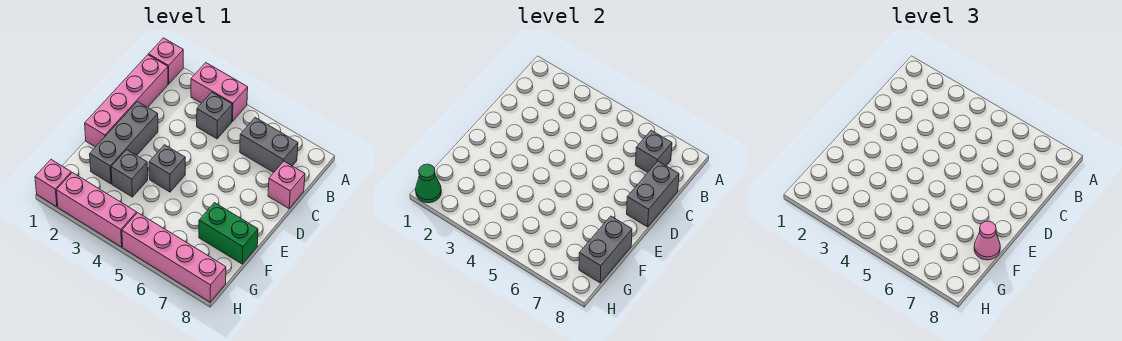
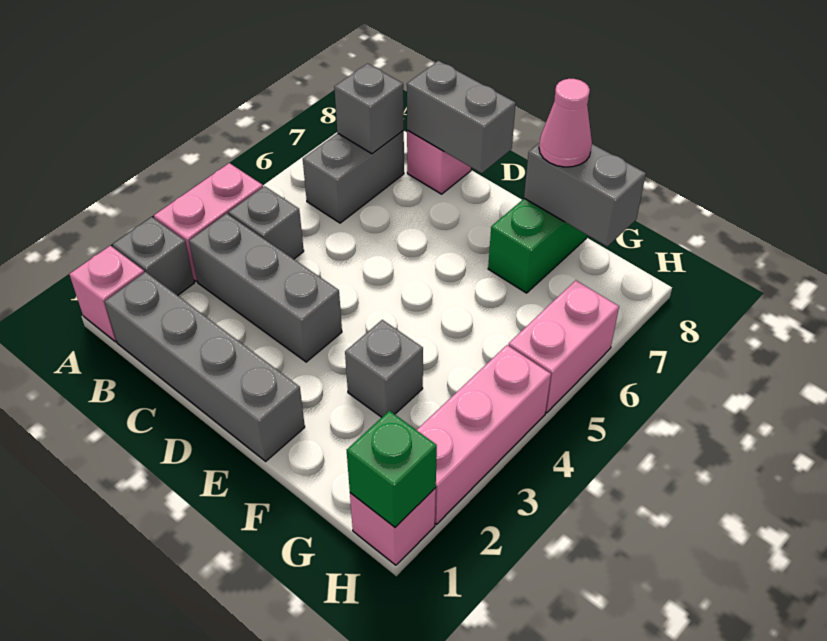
pink brick B1:E1 level 1 -> grey brick B1:E1 level 1
grey brick D2:F2 level 1 -> grey brick B3:D3 level 1
grey brick E4 level 1 -> grey brick A2 level 1
green cone H1 level 2 -> green brick H1 level 2
pink brick H5:H8 level 1 -> pink brick H5:H6 level 1

